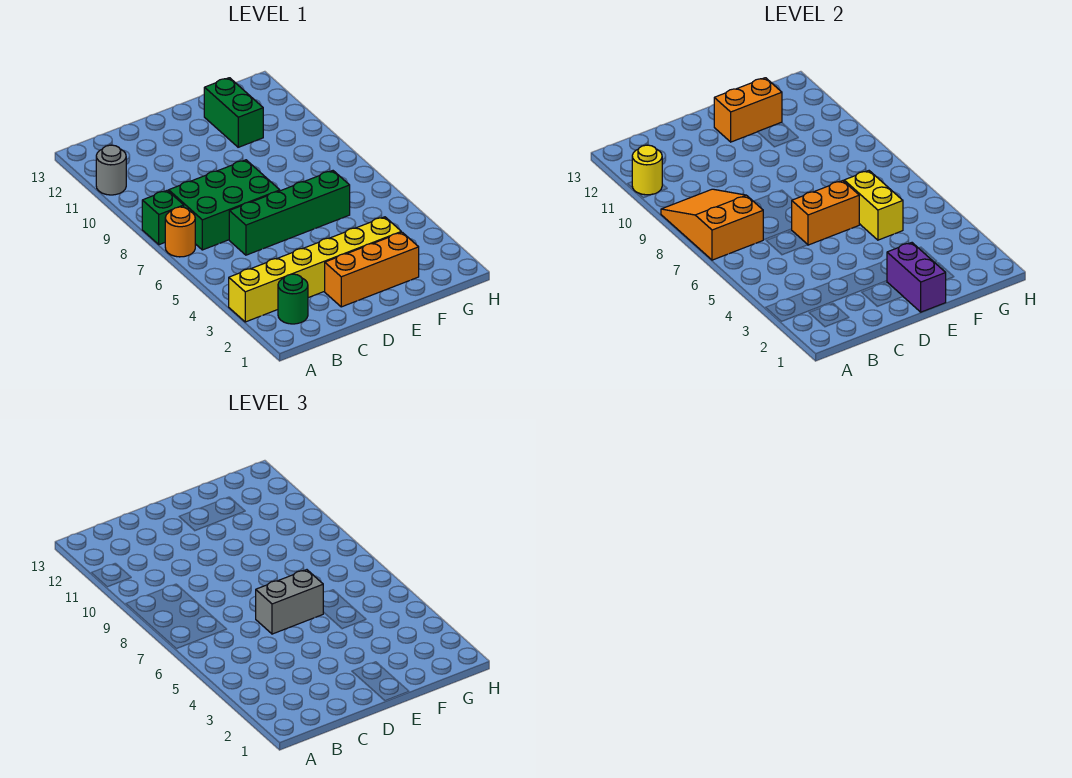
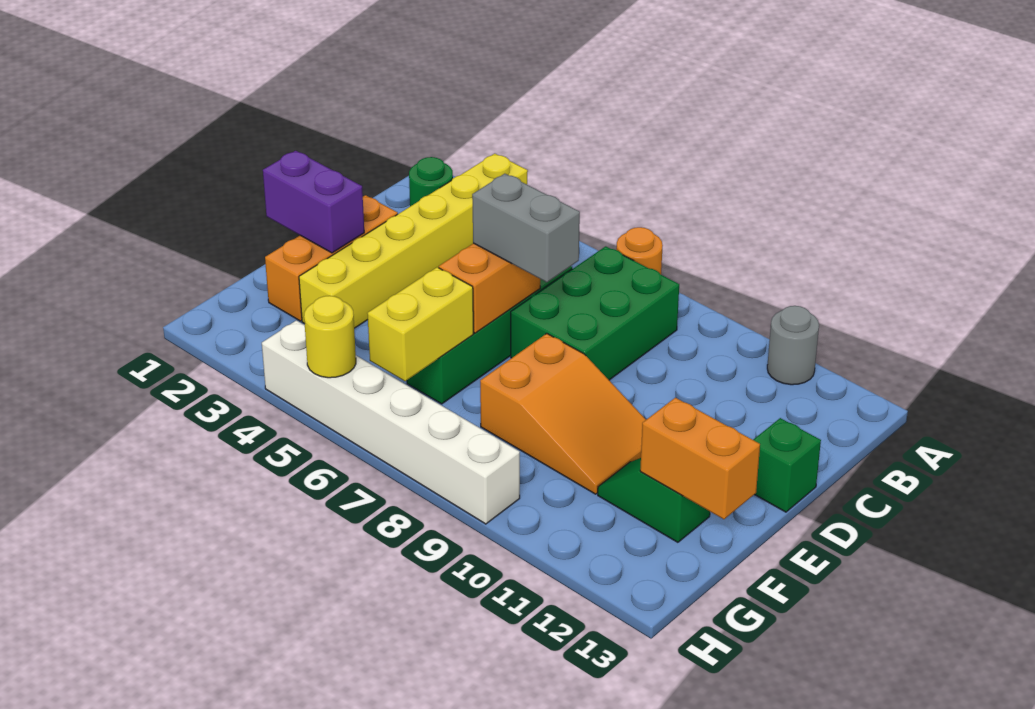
orange slope A7:B9 level 2 top 7 -> orange slope E8:F10 level 1 top 8
green brick A8 level 1 -> green brick D13 level 1
yellow round brick A11 level 2 -> yellow round brick H5 level 2
grey brick D6:E6 level 3 -> grey brick D6:D7 level 3
orange brick E12:F12 level 2 -> orange brick F12:F13 level 2
yellow brick F5:F6 level 2 -> yellow brick F6:G6 level 2
green brick F11:F12 level 1 -> green slope F11:F12 level 1 top 12
none -> white brick H4:H9 level 1

